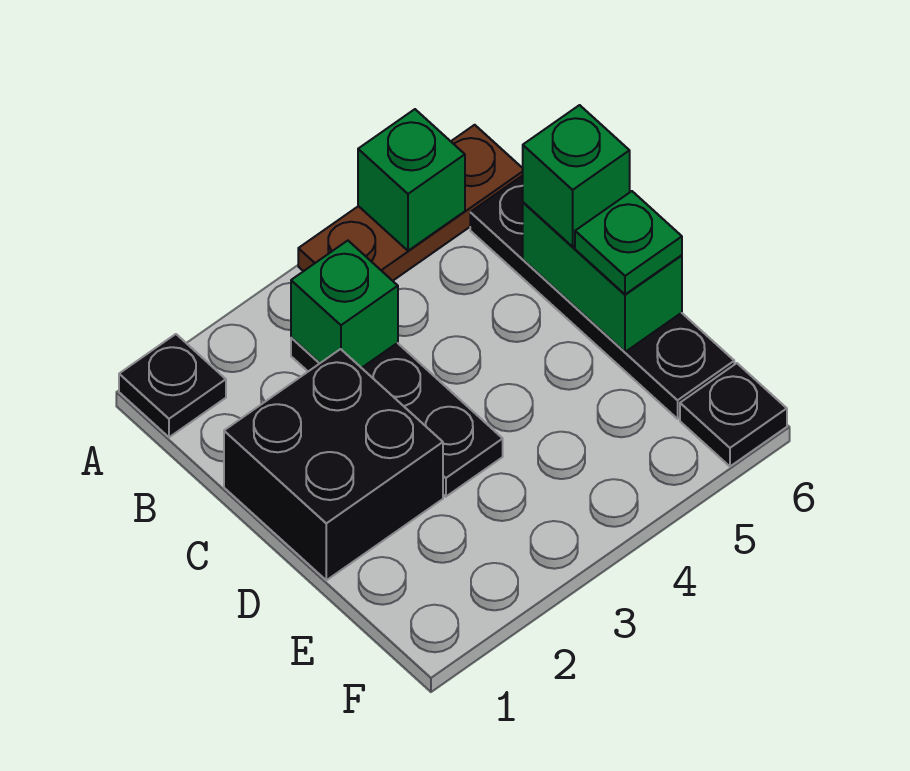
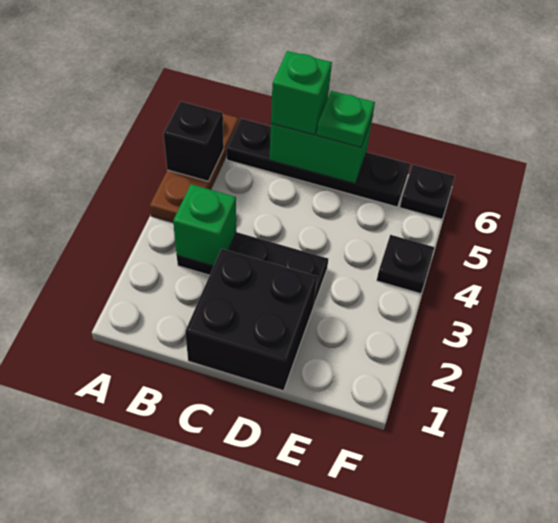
black plate A1 level 1 -> black plate F4 level 1
green brick A5 level 2 -> black brick A5 level 2

